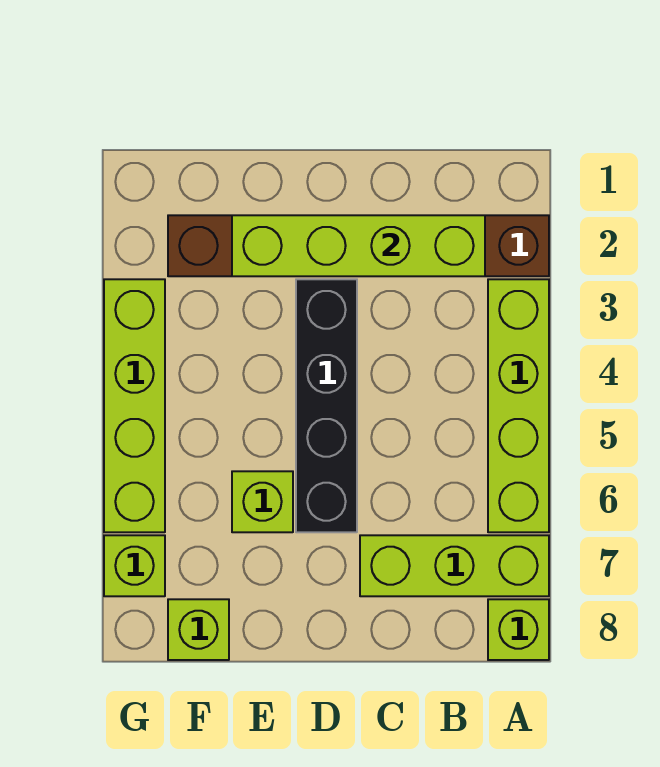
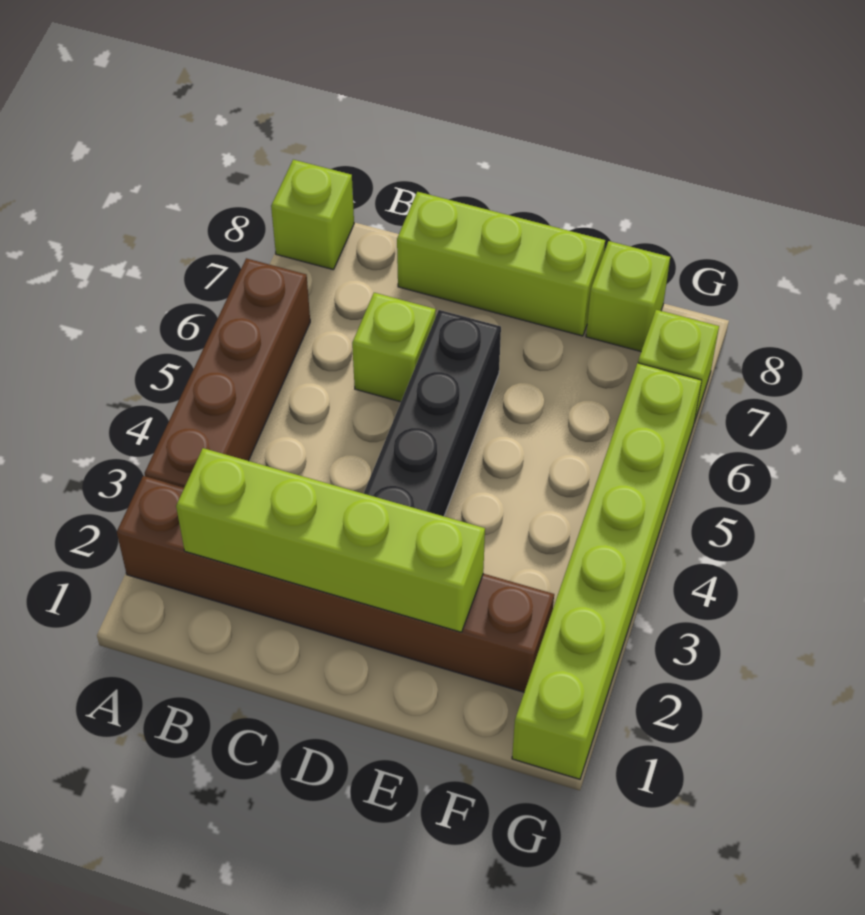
lime brick A3:A6 level 1 -> brown brick A3:A6 level 1
lime brick A7:C7 level 1 -> lime brick C8:E8 level 1
lime brick E6 level 1 -> lime brick C6 level 1
lime brick G3:G6 level 1 -> lime brick G1:G6 level 1

